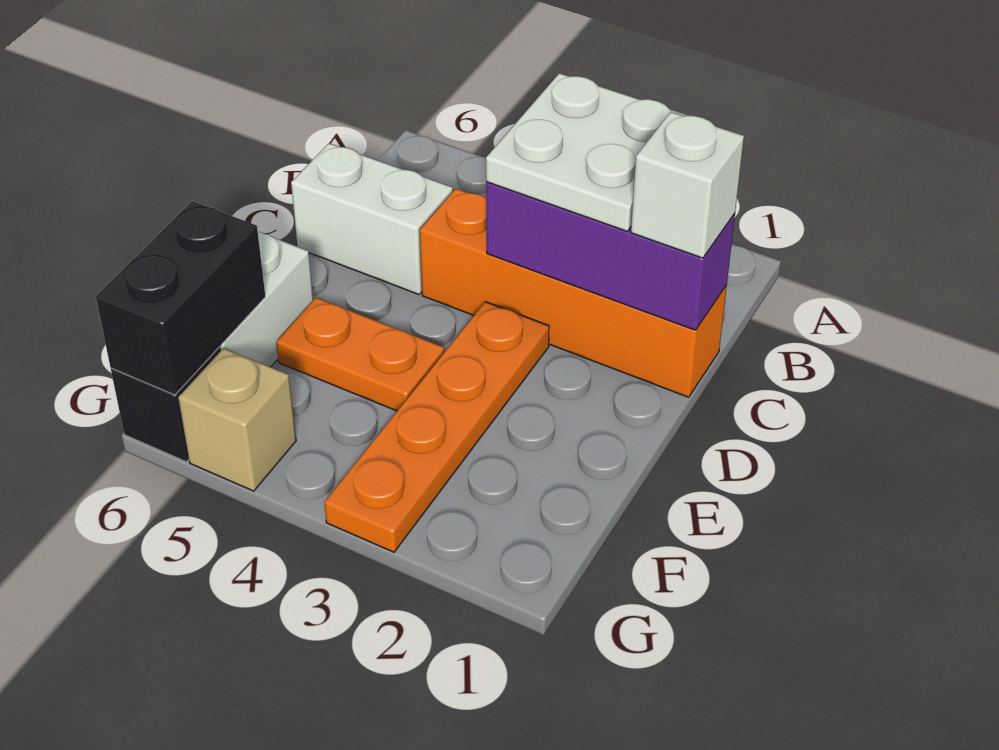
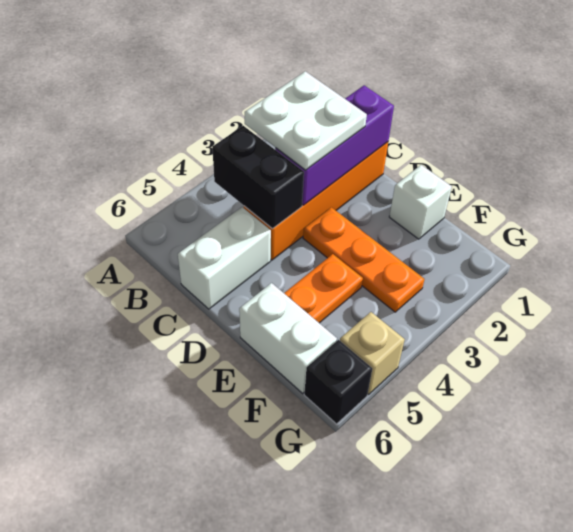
white brick C1 level 3 -> white brick E1 level 1
orange plate D3:G3 level 1 -> orange plate D3:F3 level 1
black brick F6:G6 level 2 -> black brick B4:C4 level 2

